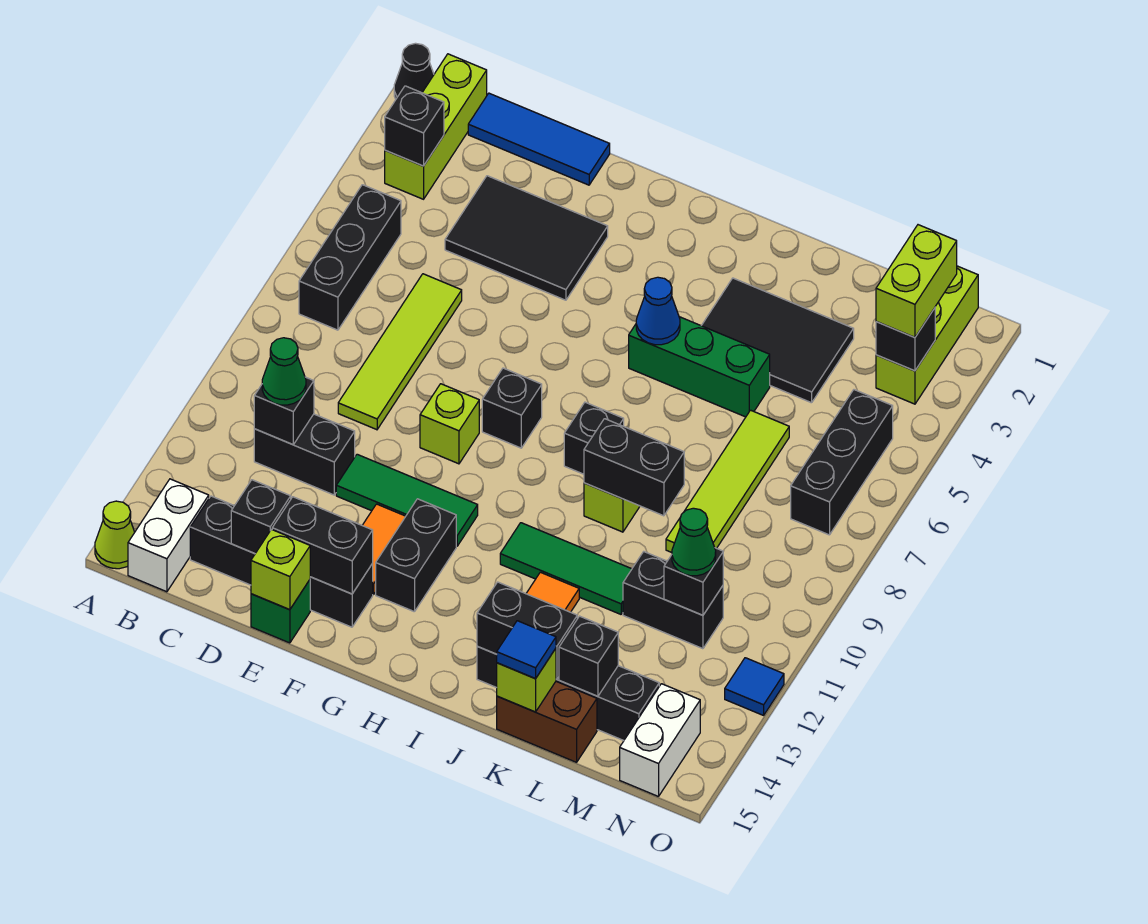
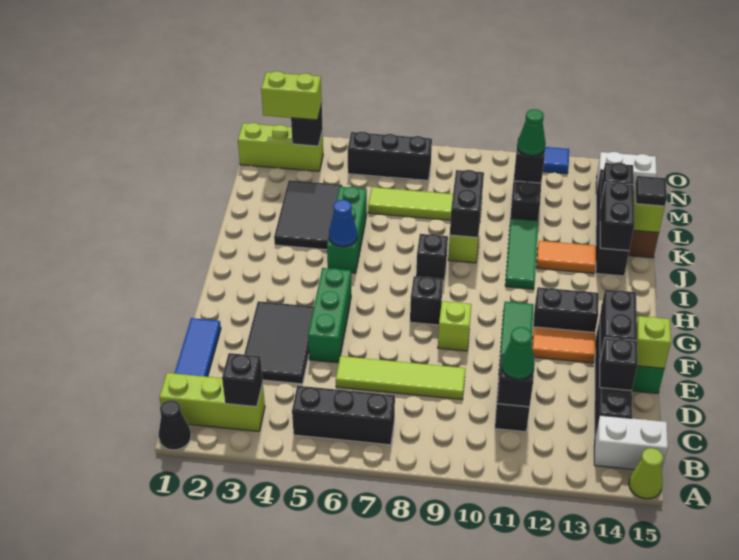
none -> green brick E5:G5 level 1
blue tile K15 level 3 -> black tile K15 level 3

